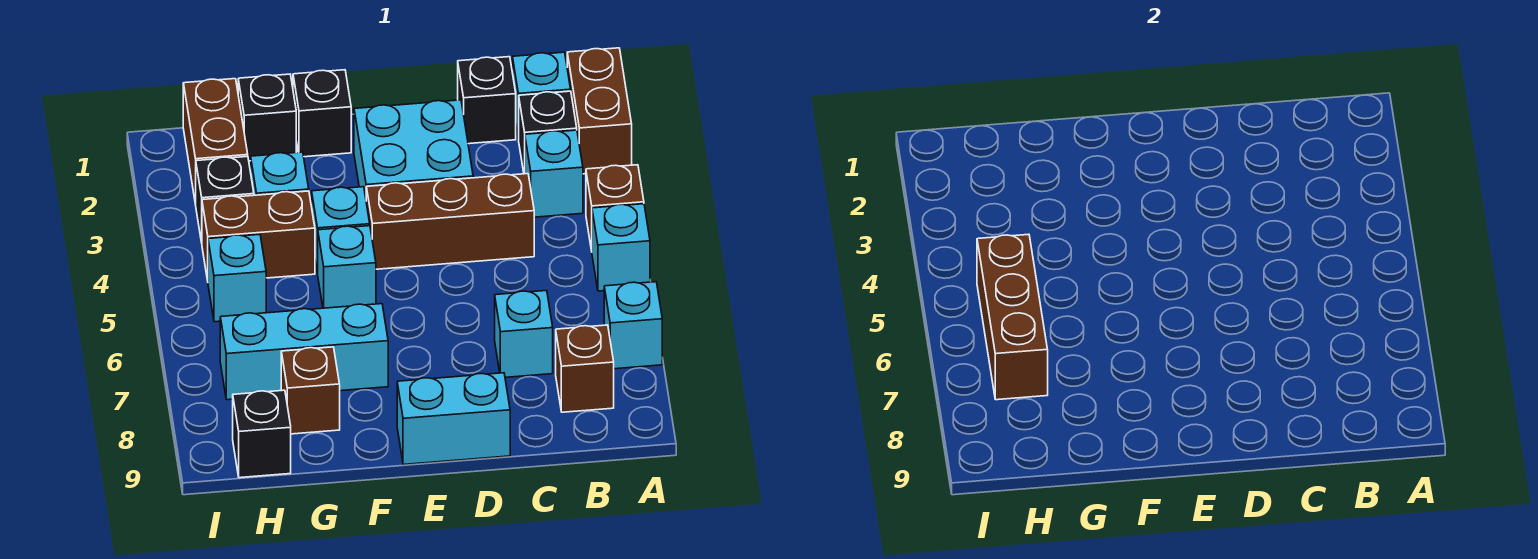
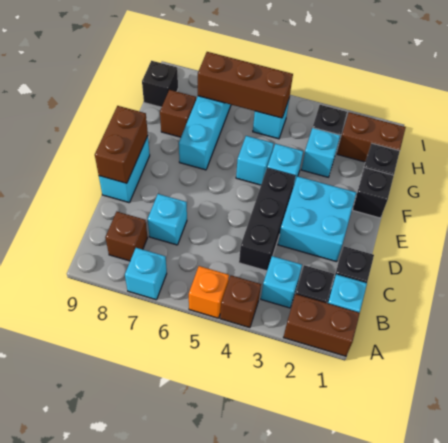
cyan brick A5 level 1 -> orange brick A5 level 1
brown brick C4:E4 level 1 -> black brick C4:E4 level 1
brown brick G4:H4 level 1 -> brown brick D9:E9 level 2

